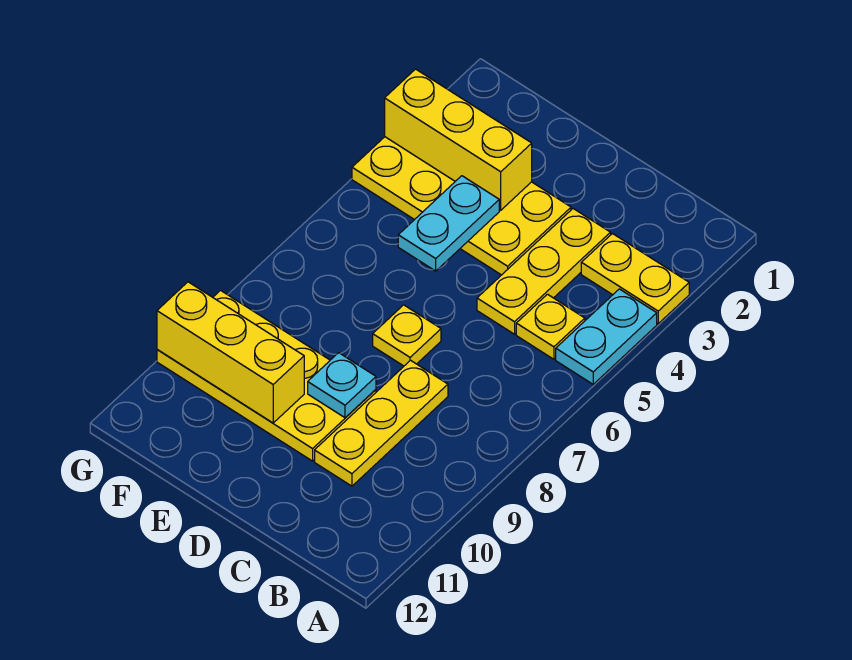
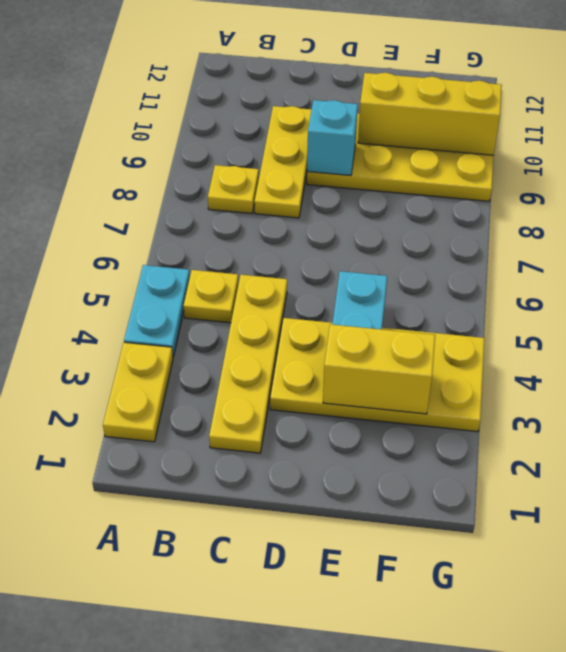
yellow plate A3:B3 level 1 -> yellow plate A2:A3 level 1
yellow plate C3:C5 level 1 -> yellow plate C2:C5 level 1
yellow plate D7 level 1 -> yellow plate B8 level 1
cyan plate D9 level 2 -> cyan brick D9 level 2
yellow brick E3:G3 level 2 -> yellow brick E3:F3 level 2

